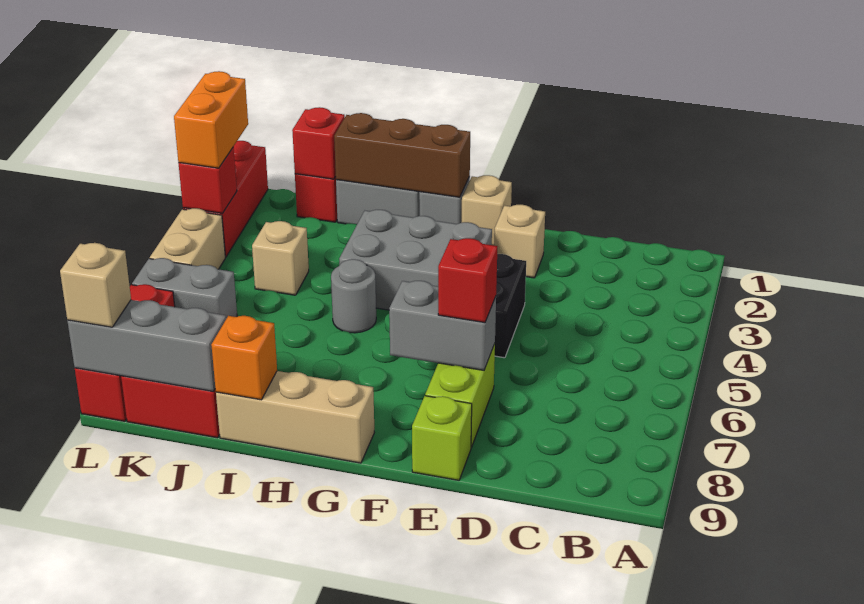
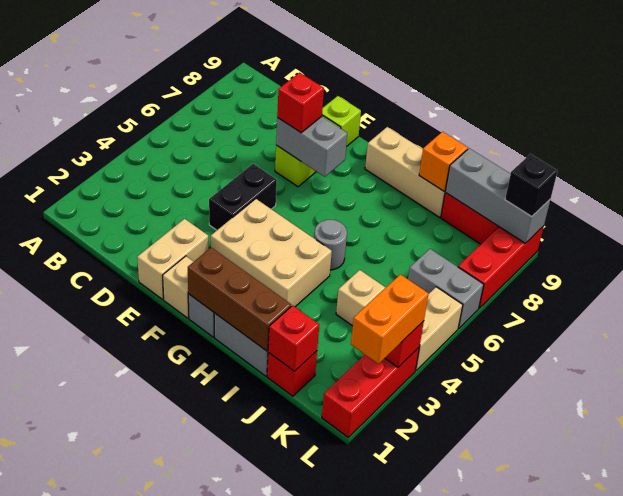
tan brick E2 level 1 -> tan brick E1:E2 level 1
grey brick F3:H4 level 1 -> tan brick F3:H4 level 1
tan brick L9 level 3 -> black brick L9 level 3

